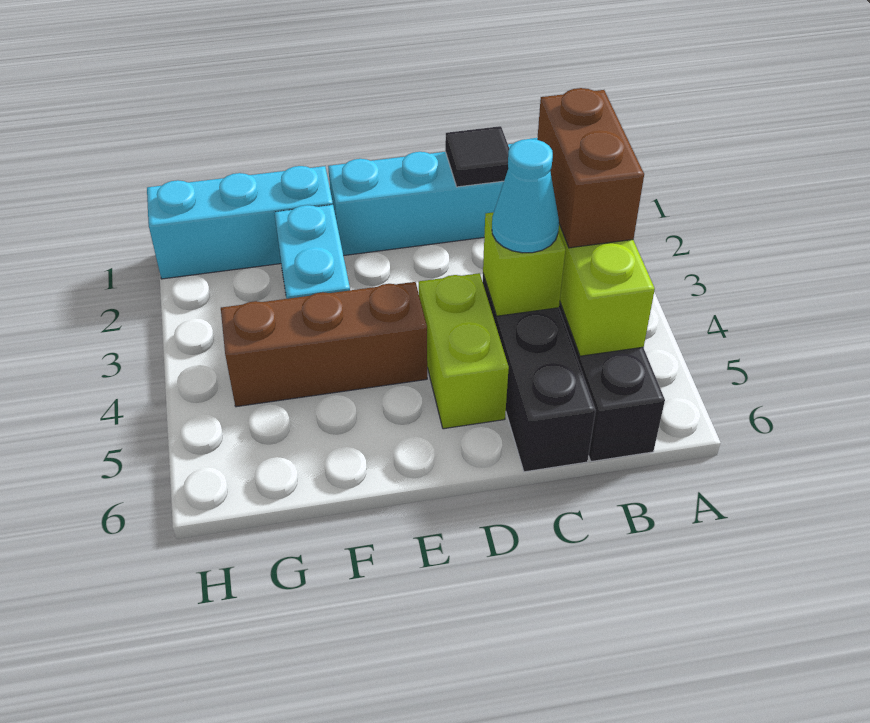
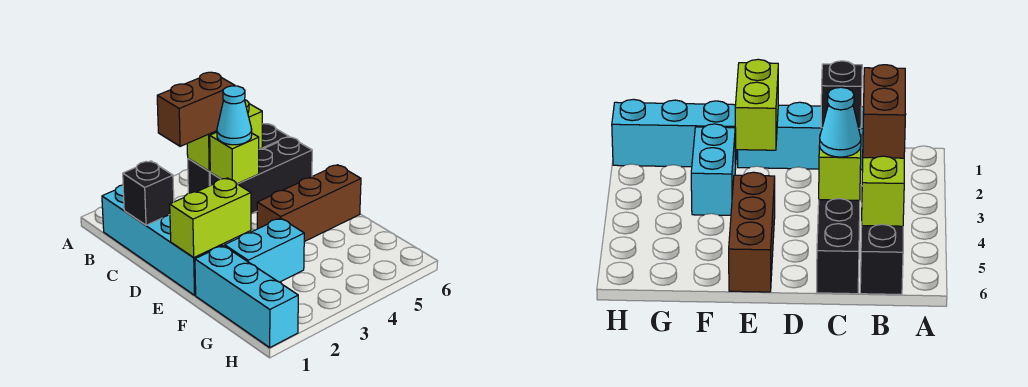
black tile C1 level 2 -> black brick C1 level 2
lime brick D4:D5 level 1 -> lime brick E1:E2 level 2
brown brick E4:G4 level 1 -> brown brick E4:E6 level 1

